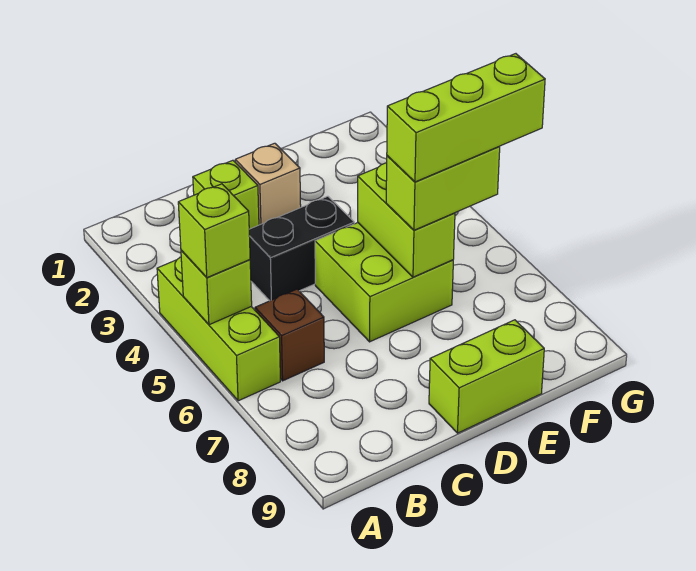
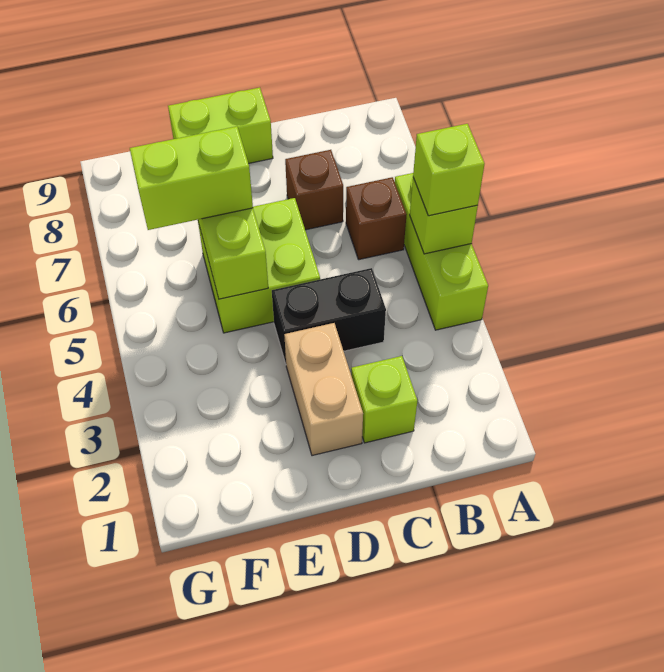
none -> brown brick C7 level 1
tan brick D2 level 1 -> tan brick D2:D3 level 1
lime brick E6:G6 level 4 -> none

